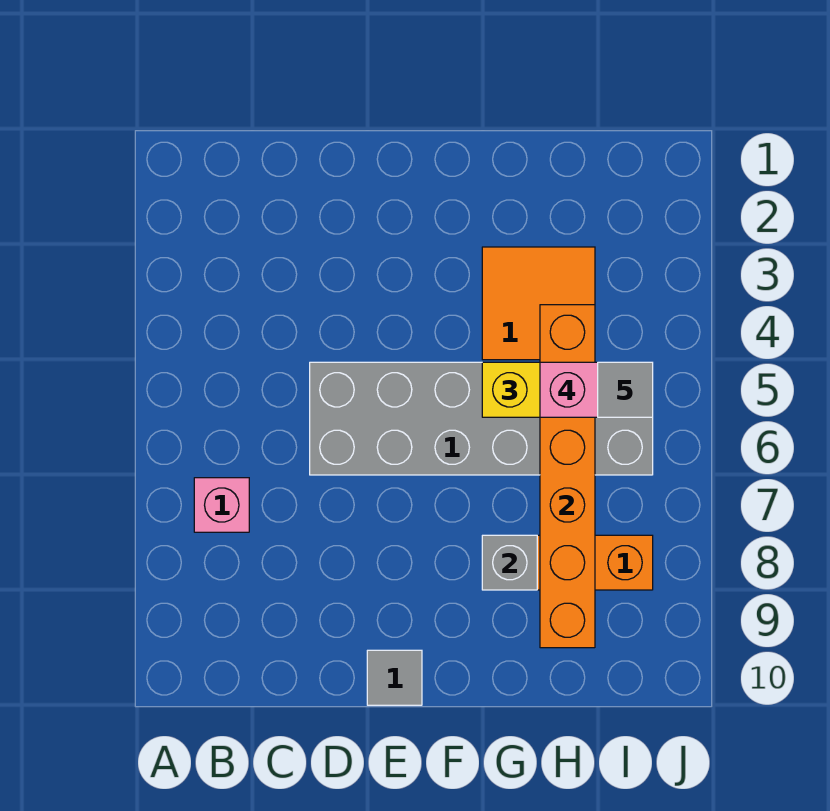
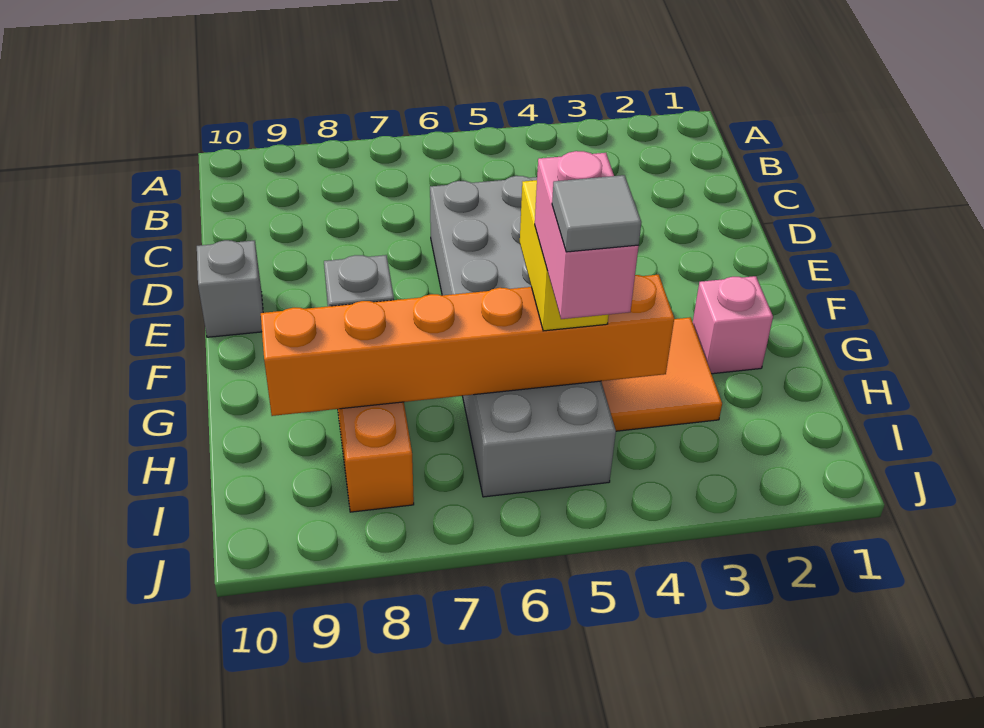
pink brick B7 level 1 -> pink brick G2 level 1
grey tile E10 level 1 -> grey brick E10 level 1

